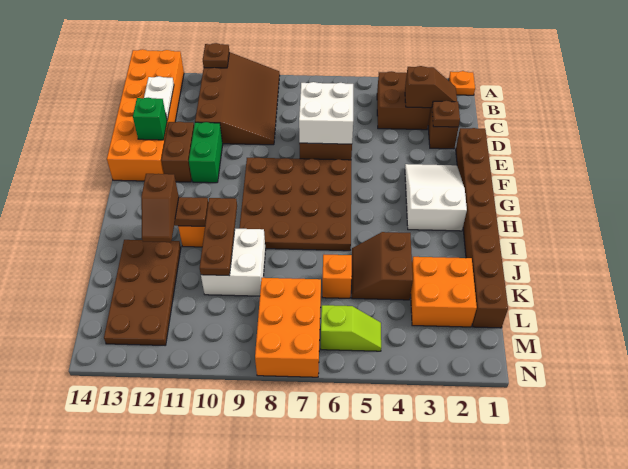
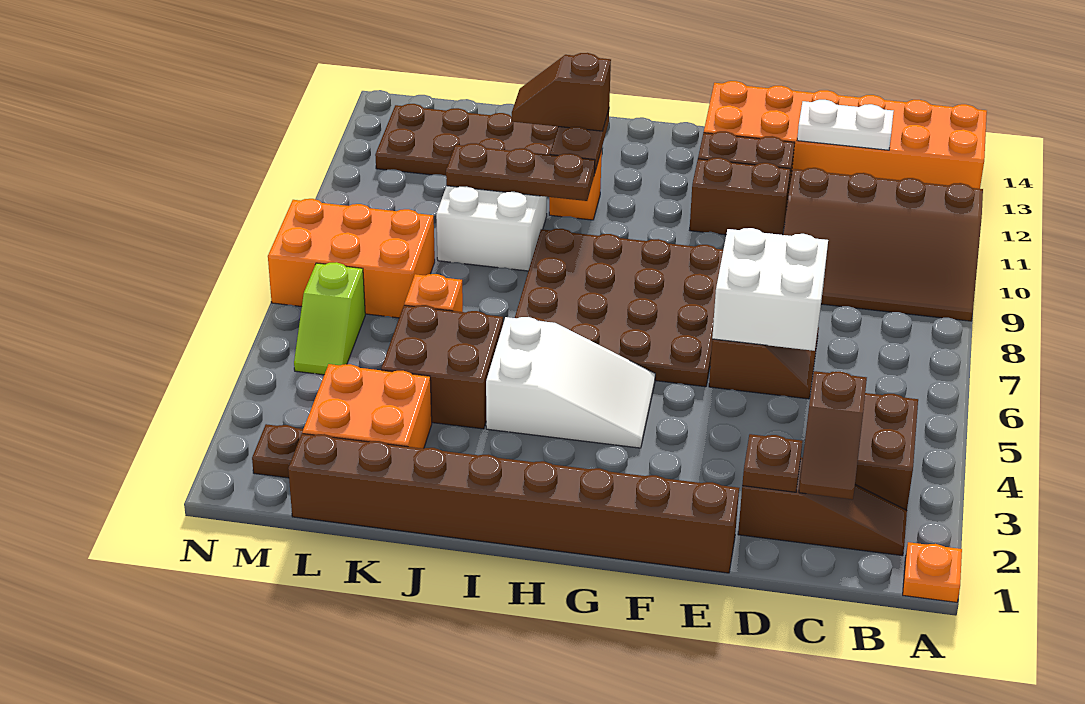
brown plate A11 level 2 -> brown plate M2 level 1
green brick E11:F11 level 1 -> brown brick E11:F11 level 1
green brick E13 level 2 -> none
white slope F2:H3 level 1 top H -> white slope G4:I5 level 1 top I
brown slope J4:K5 level 1 top 4 -> brown brick J4:K5 level 1

